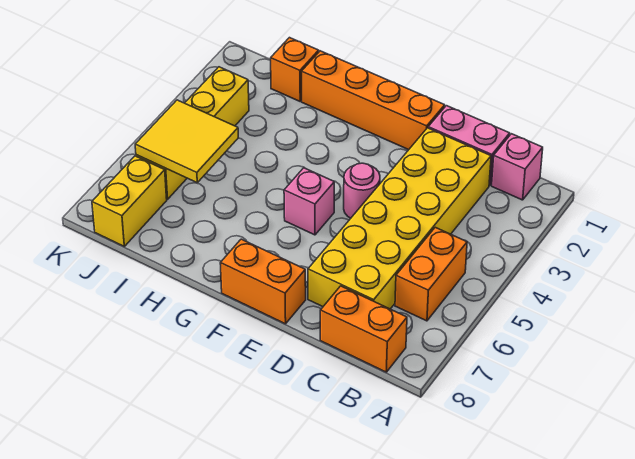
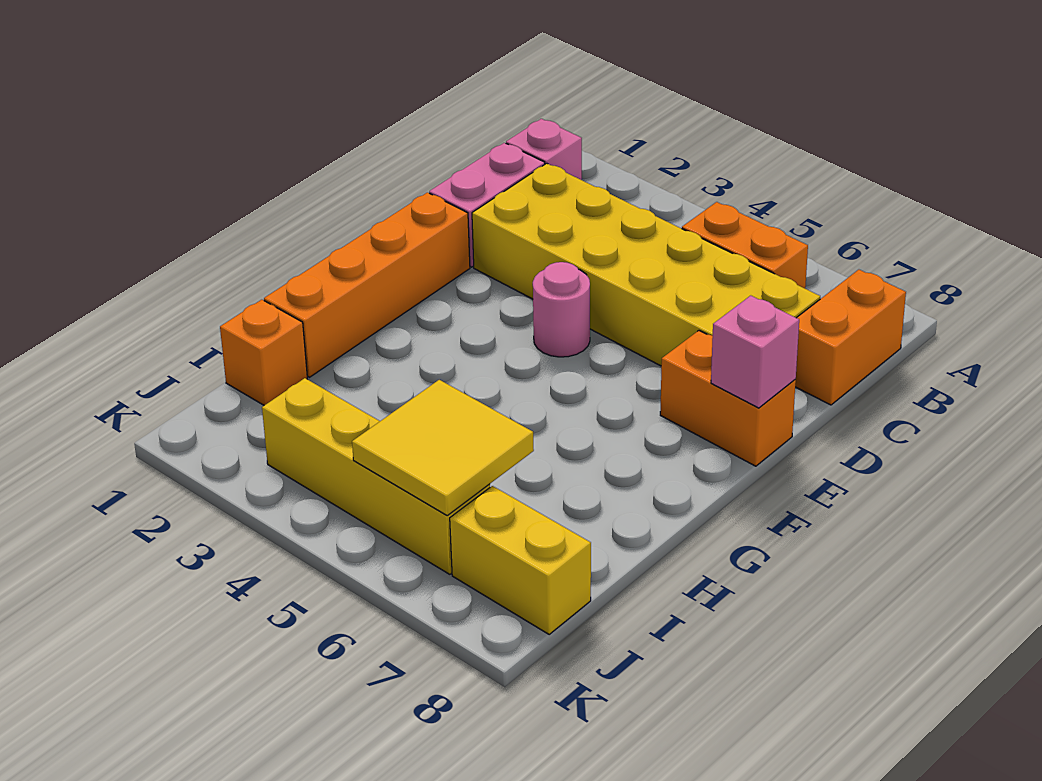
orange brick E8:F8 level 1 -> orange brick E7:E8 level 1
pink brick F5 level 1 -> pink brick E8 level 2

